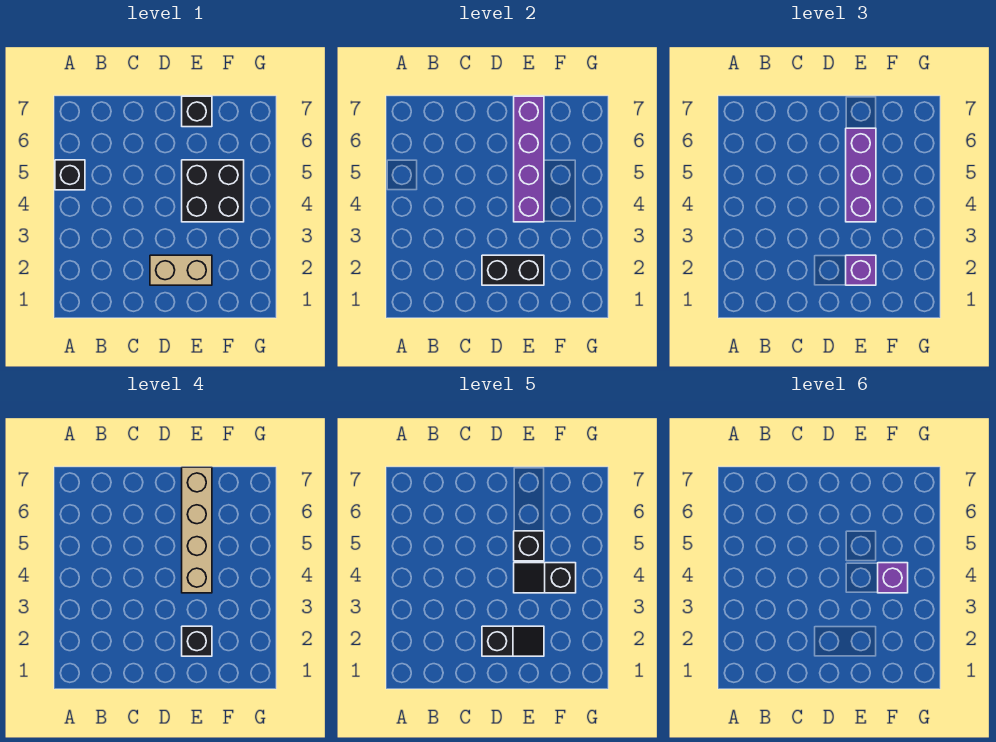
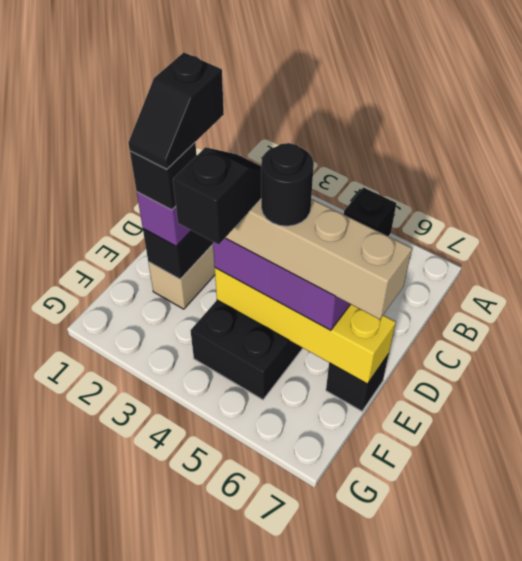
purple brick E4:E7 level 2 -> yellow brick E4:E7 level 2
black brick E5 level 5 -> black round brick E5 level 5
purple brick F4 level 6 -> none

